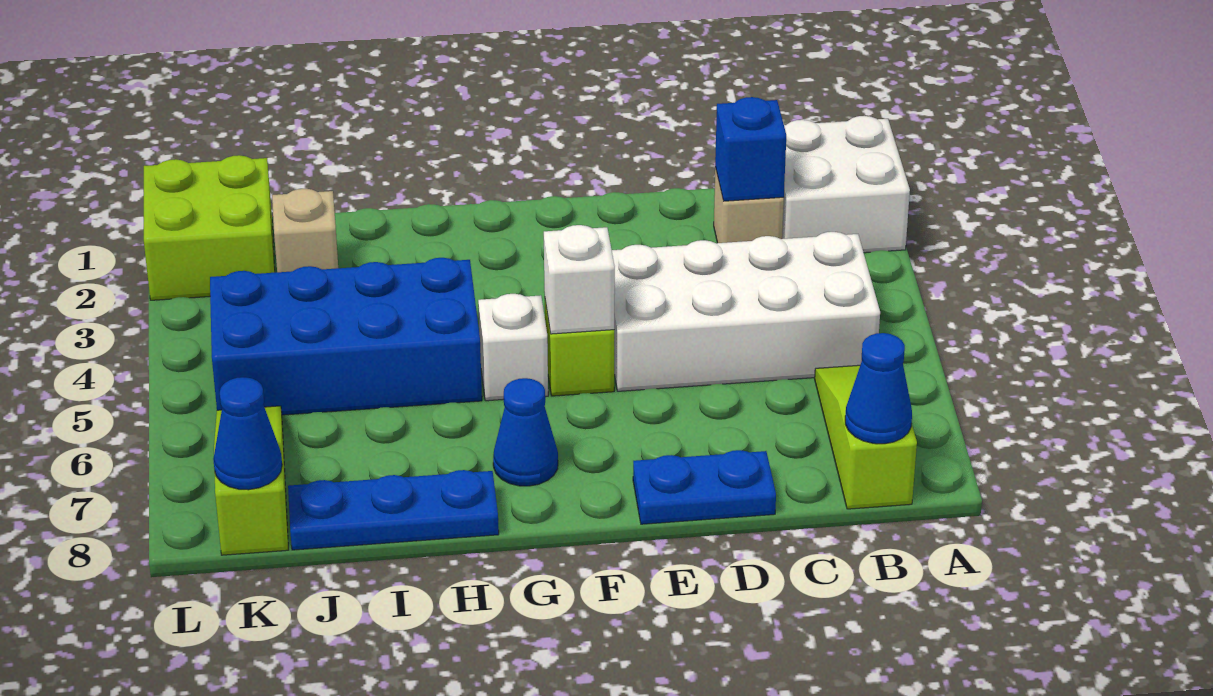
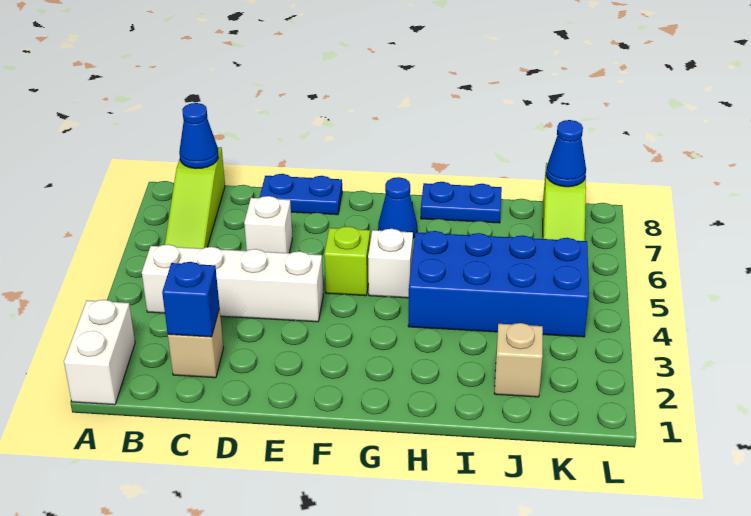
white brick A1:B2 level 1 -> white brick A1:A2 level 1
white brick B4:E5 level 1 -> white brick B4:E4 level 1
white brick F5 level 2 -> white brick D6 level 1
blue plate H8:J8 level 1 -> blue plate H8:I8 level 1
lime brick K1:L2 level 1 -> none

